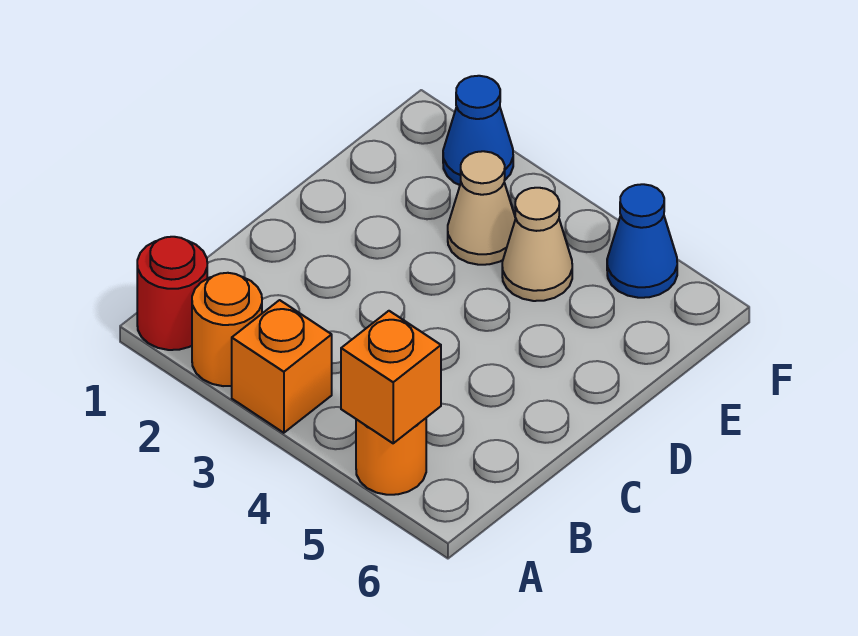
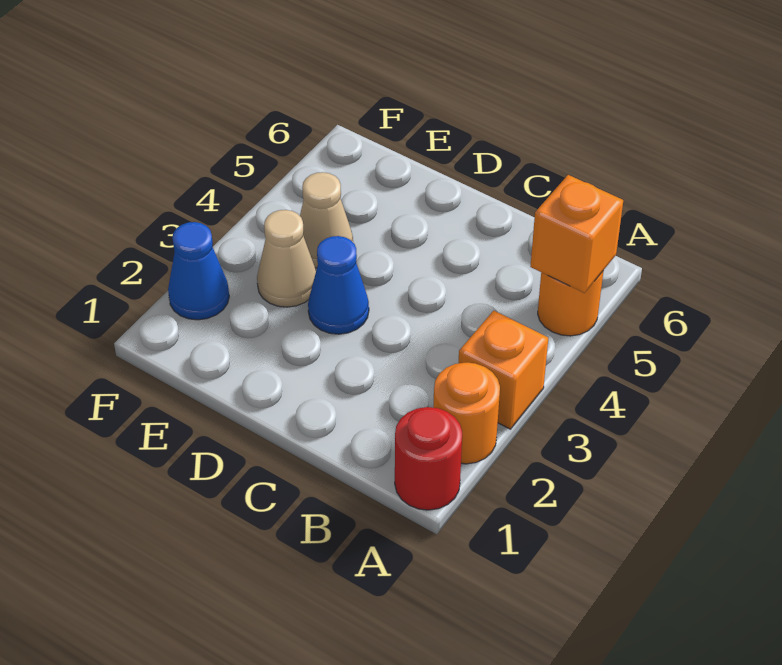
blue cone F5 level 1 -> blue cone D3 level 1

